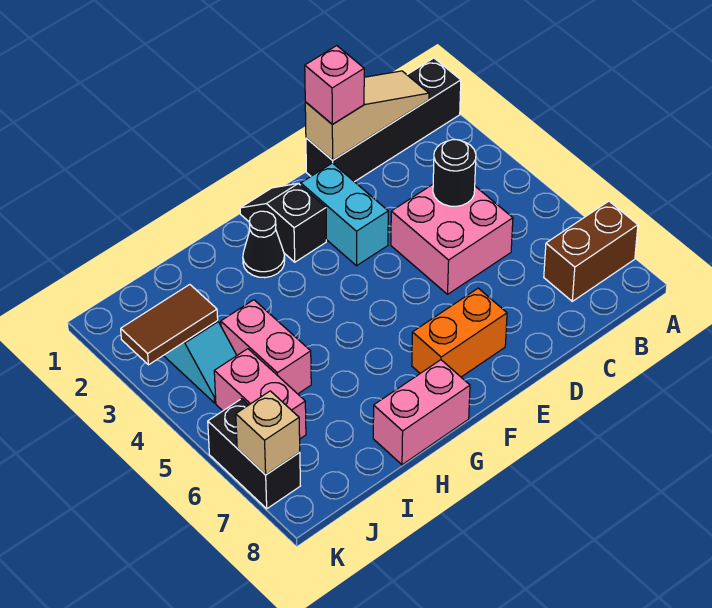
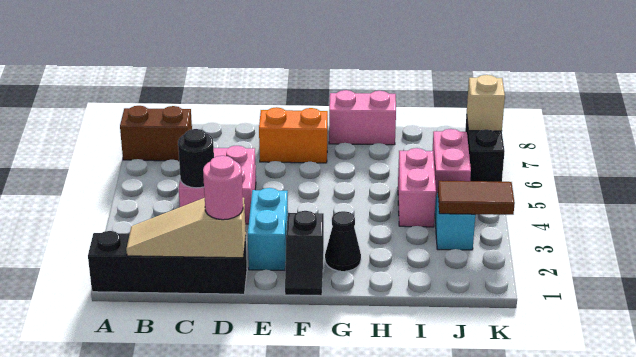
pink brick D1 level 3 -> pink round brick D1 level 3

